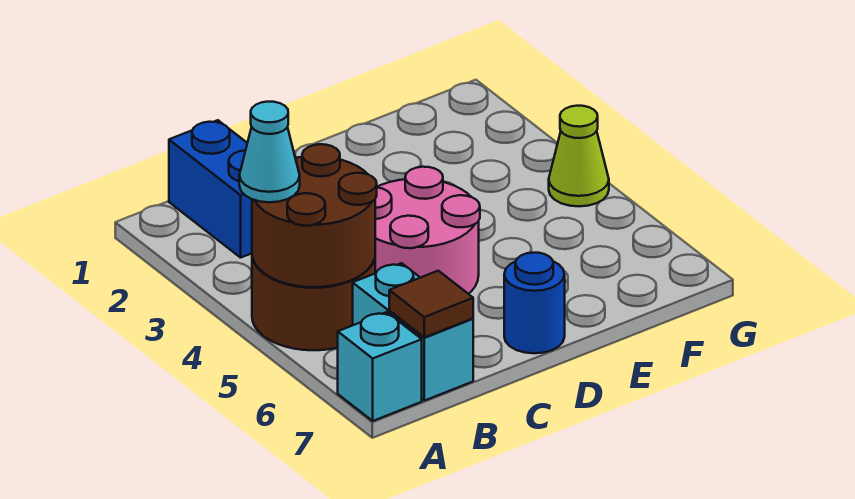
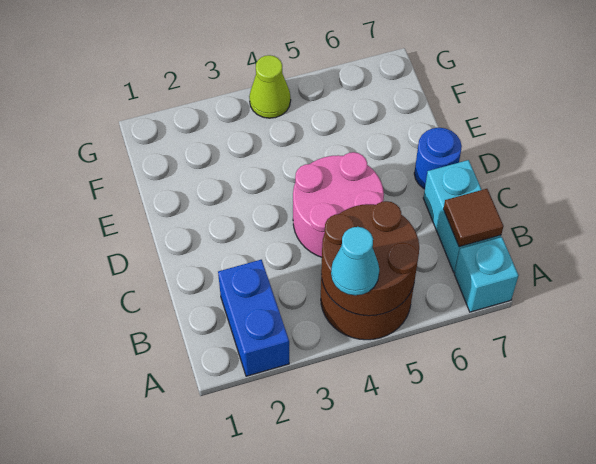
blue brick B1:B2 level 1 -> blue brick A2:B2 level 1
cyan brick B6:B7 level 1 -> cyan brick B7:C7 level 1

